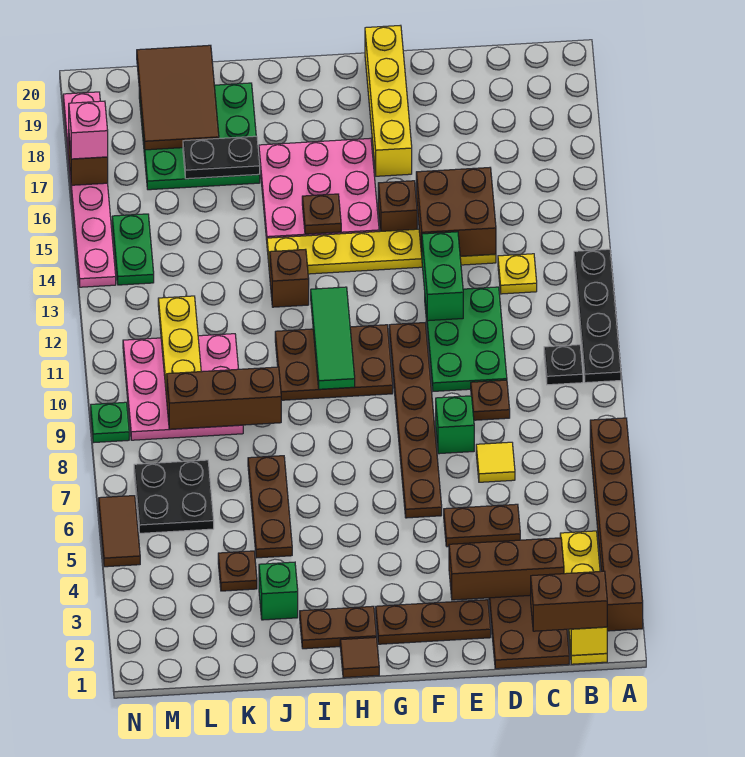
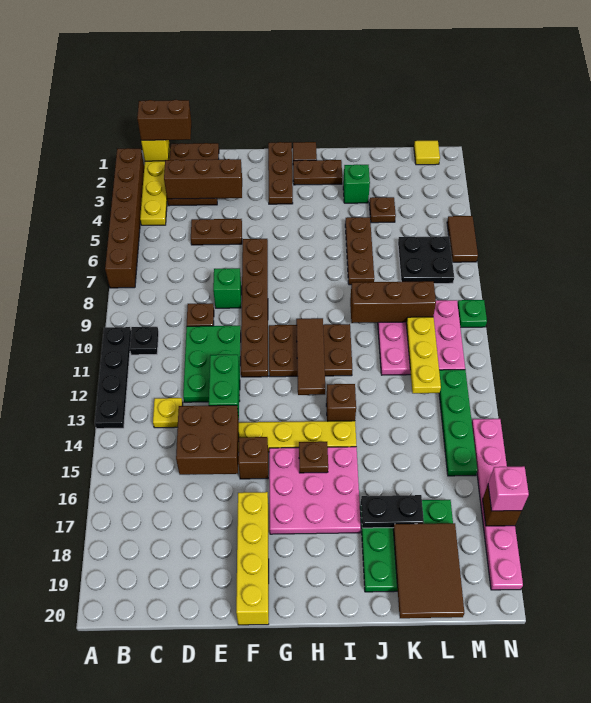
yellow tile D7 level 1 -> yellow tile M1 level 1
brown plate E2:G2 level 1 -> brown plate G1:G3 level 1
green tile H10:H12 level 2 -> brown tile H10:H12 level 2
green plate M14:M15 level 1 -> green plate M12:M15 level 1

